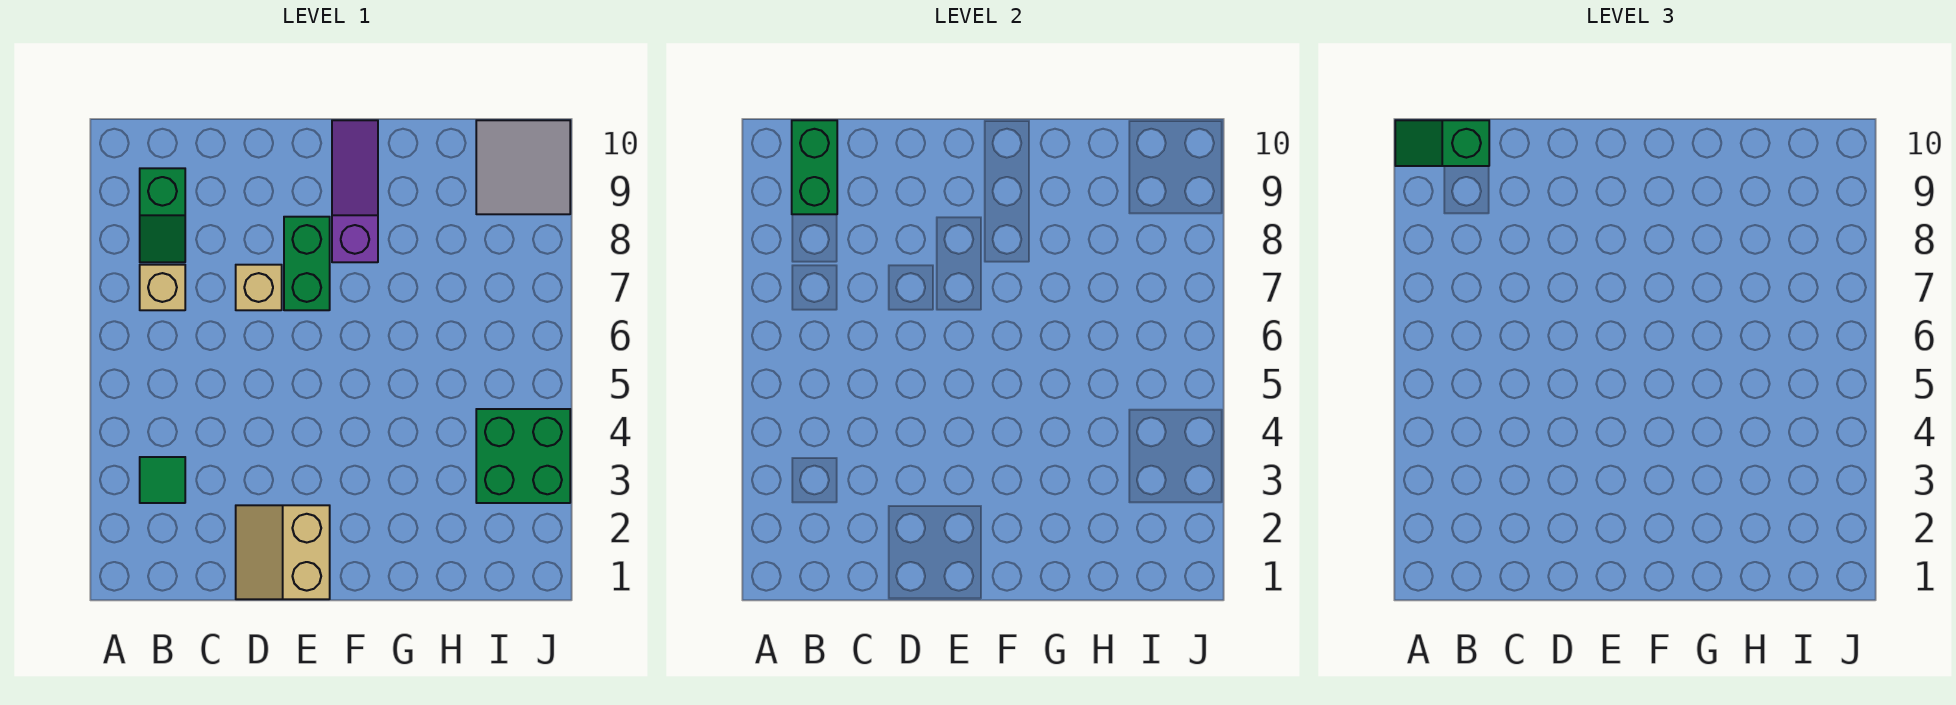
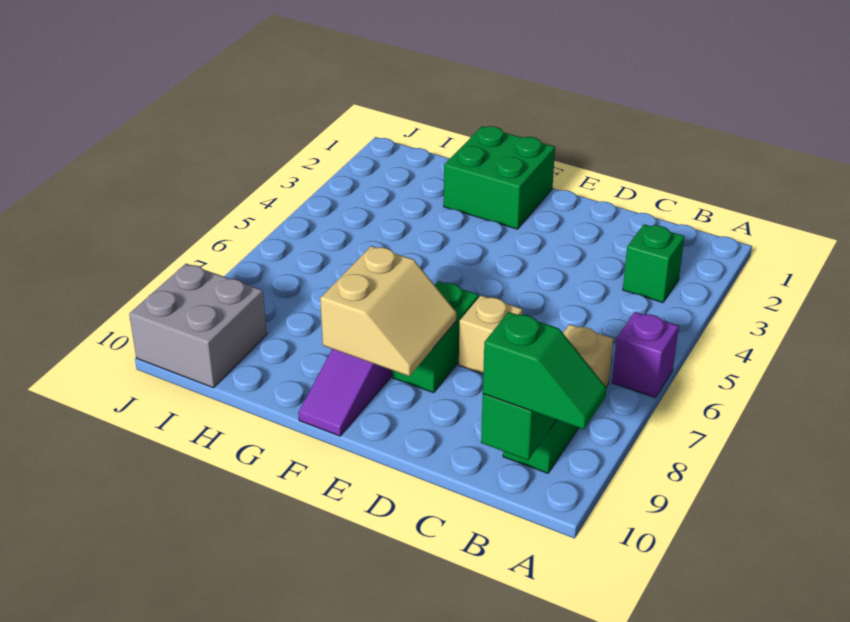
none -> purple brick A6 level 1
green tile B3 level 1 -> green brick B3 level 1
tan slope D1:E2 level 1 top E -> tan slope E8:F9 level 2 top F
green brick I3:J4 level 1 -> green brick F1:G2 level 1
grey tile I9:J10 level 1 -> grey brick I9:J10 level 1

